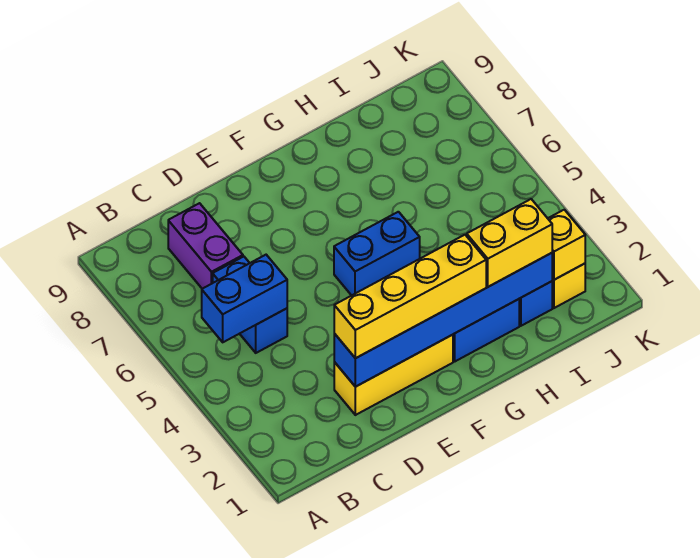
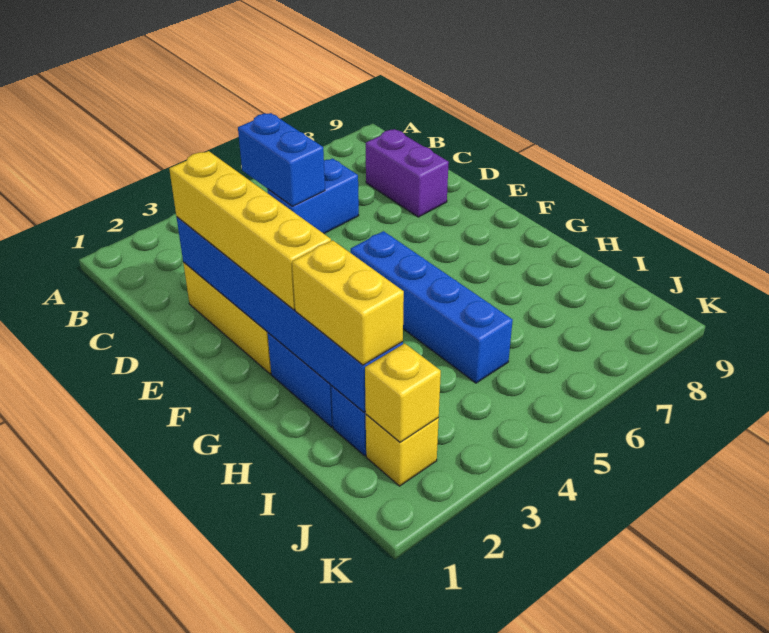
purple brick C7:C8 level 1 -> purple brick C8:D8 level 1
blue brick F5:G5 level 1 -> blue brick F5:I5 level 1

